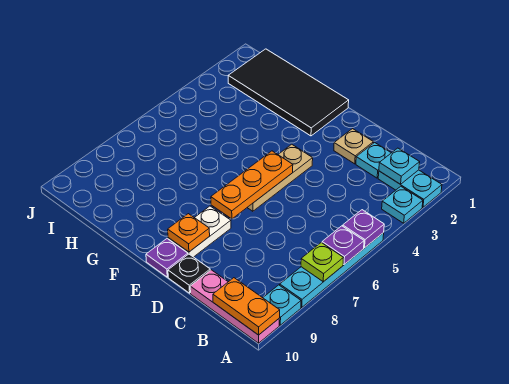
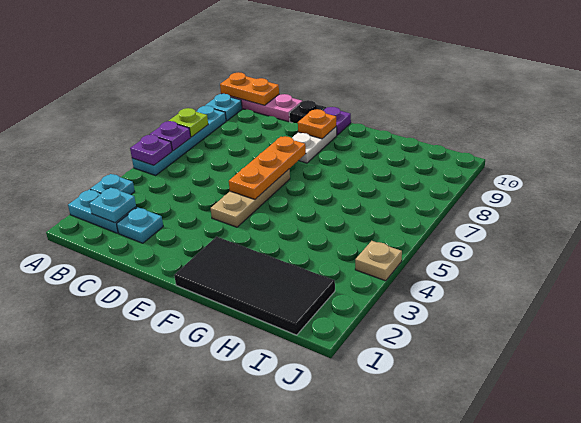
tan plate D2 level 1 -> tan plate J4 level 1

